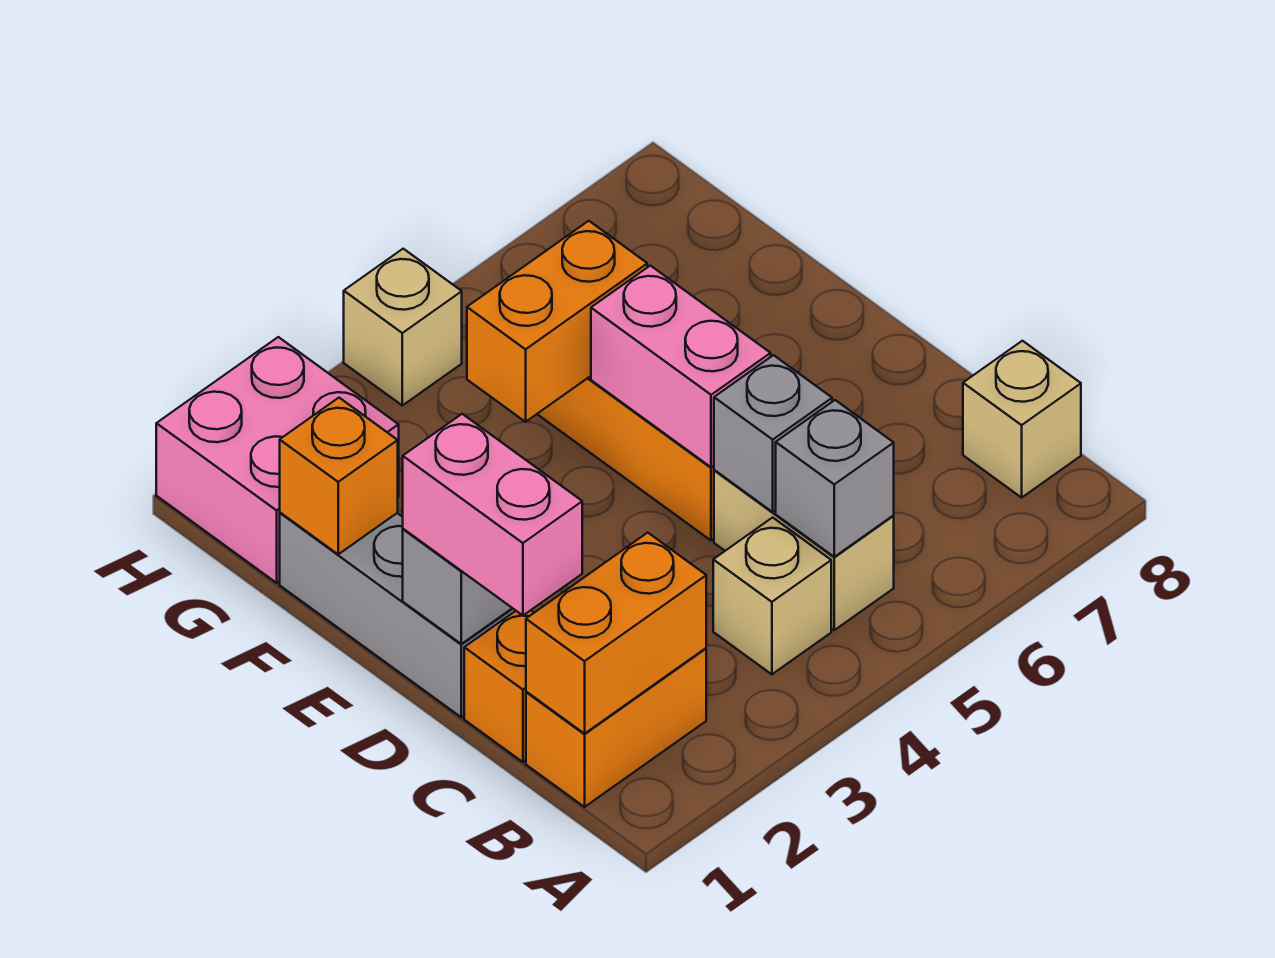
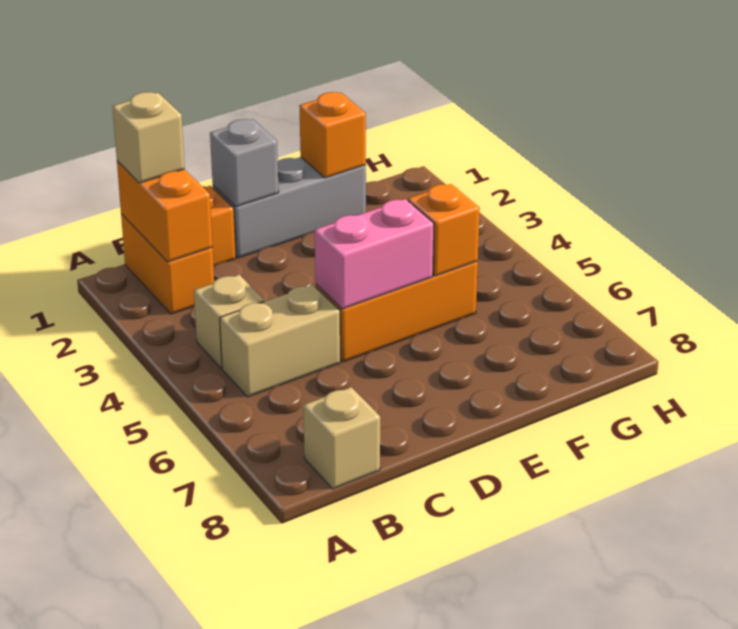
grey brick B5 level 2 -> none
pink brick C1:D1 level 3 -> none
grey brick C5 level 2 -> none
orange brick F4:F5 level 2 -> orange brick F5 level 2
pink brick G1:H2 level 1 -> none
tan brick H4 level 1 -> tan brick B1 level 3

